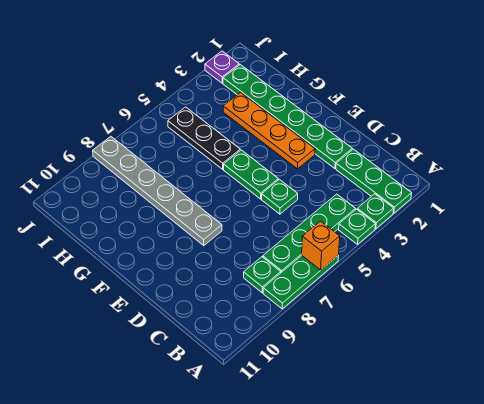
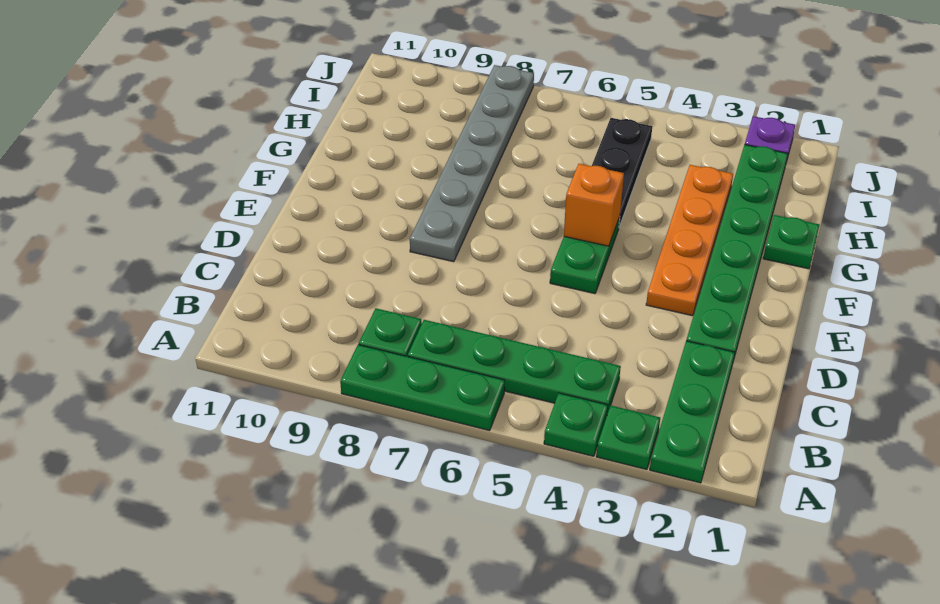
orange brick A6 level 2 -> orange brick F5 level 2
green plate D5 level 1 -> green plate G1 level 1

